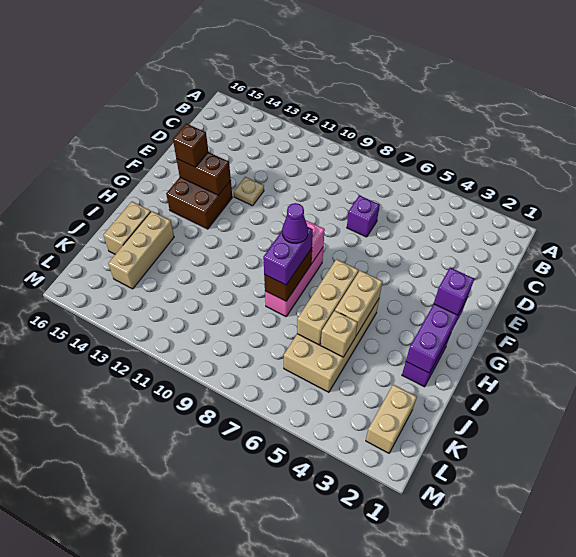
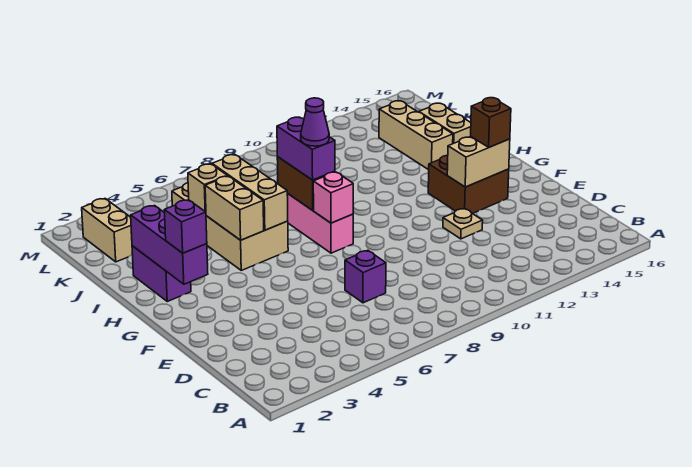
brown brick F13:F14 level 2 -> tan brick F13:F14 level 2

